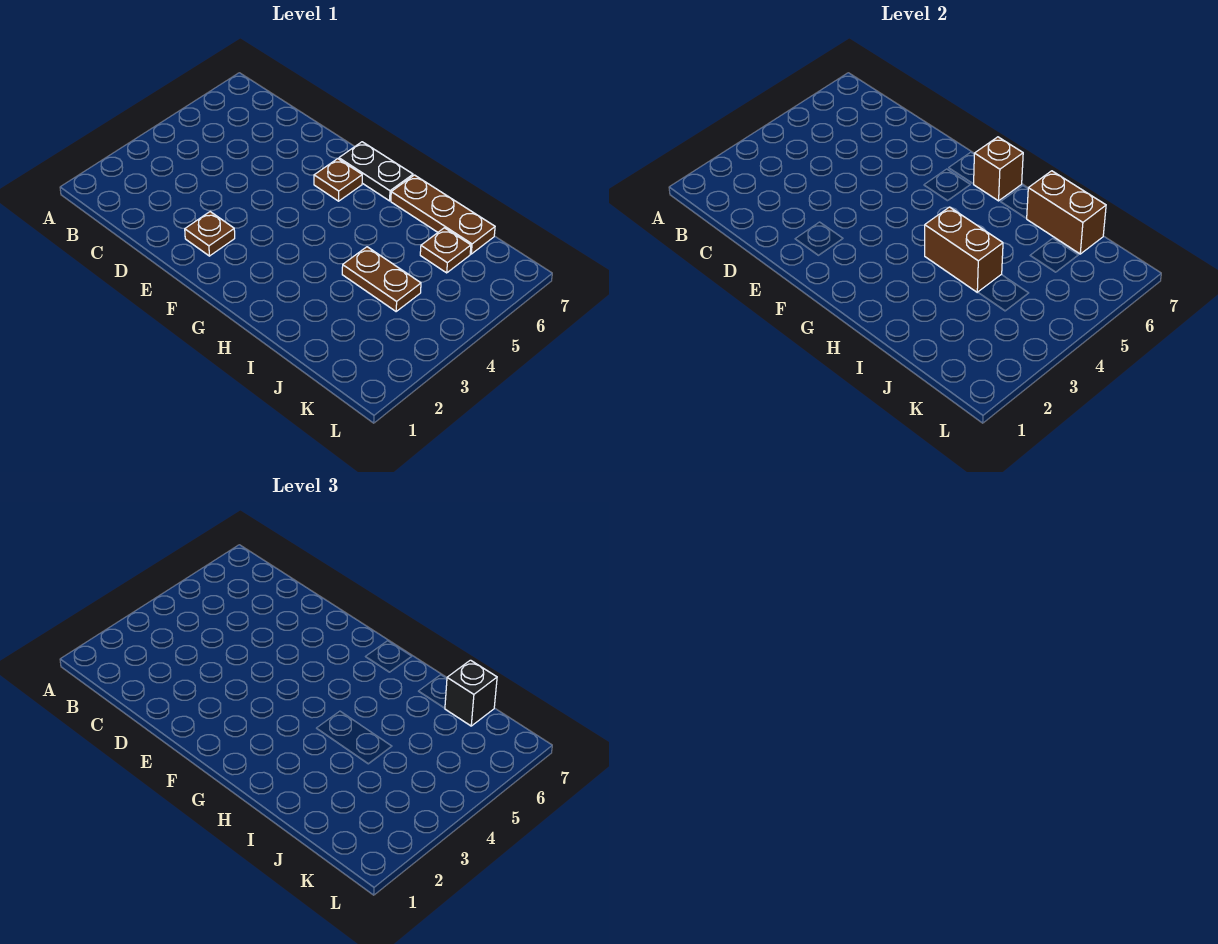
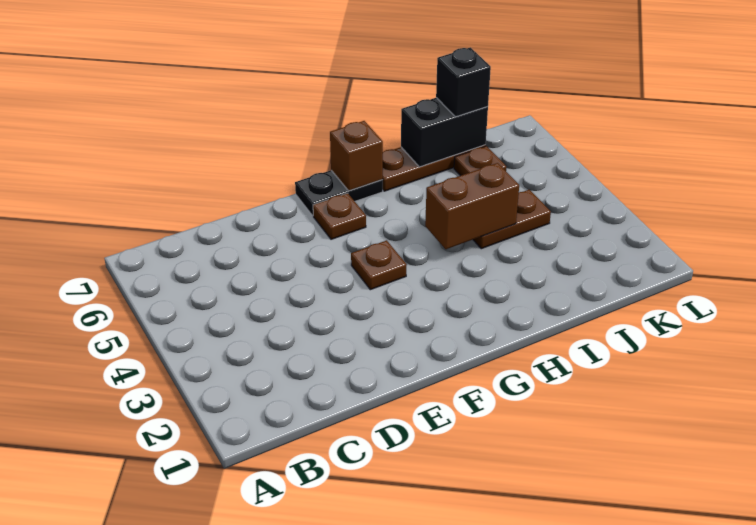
brown plate E2 level 1 -> brown plate F4 level 1
brown brick I7:J7 level 2 -> black brick I7:J7 level 2

